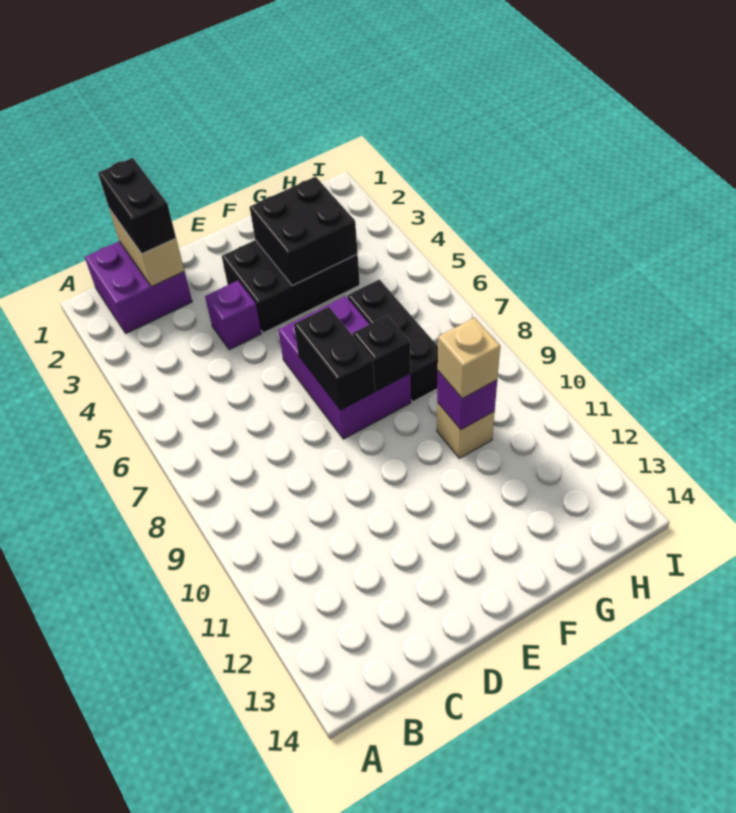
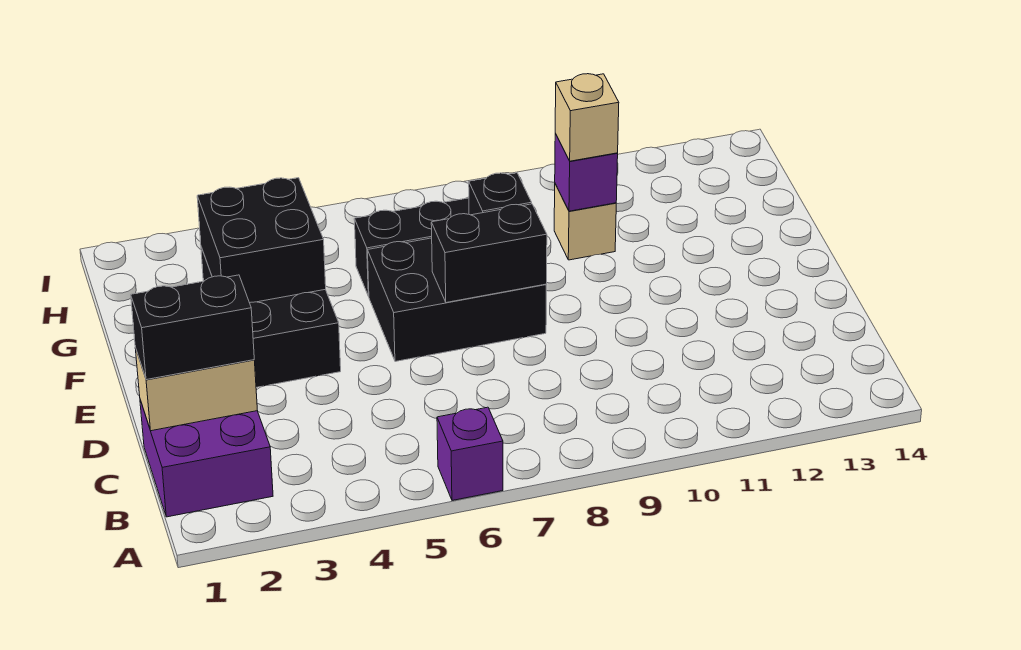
purple brick D4 level 1 -> purple brick A6 level 1
purple brick E6:F8 level 1 -> black brick E6:F8 level 1

